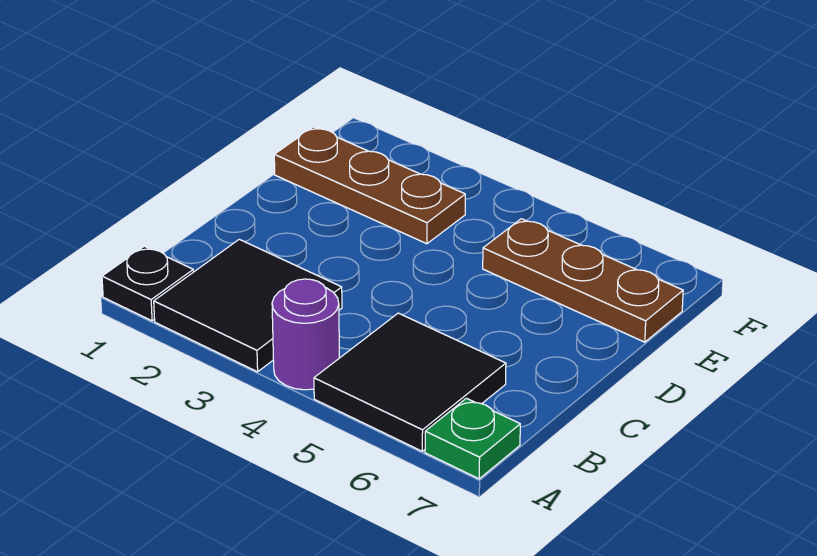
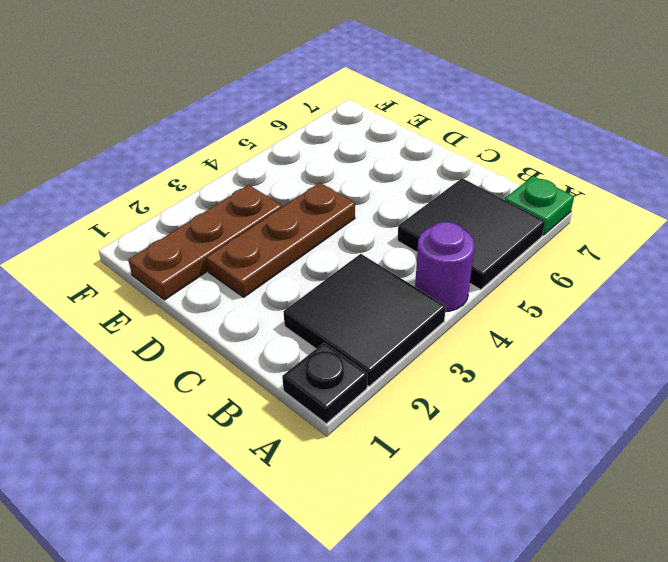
brown plate E5:E7 level 1 -> brown plate D2:D4 level 1

